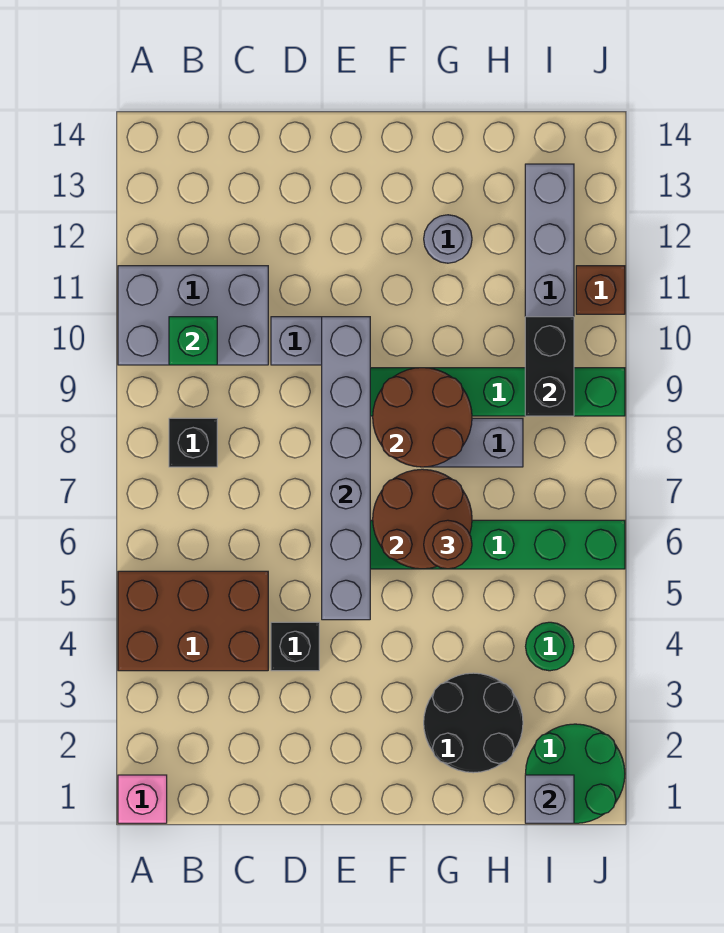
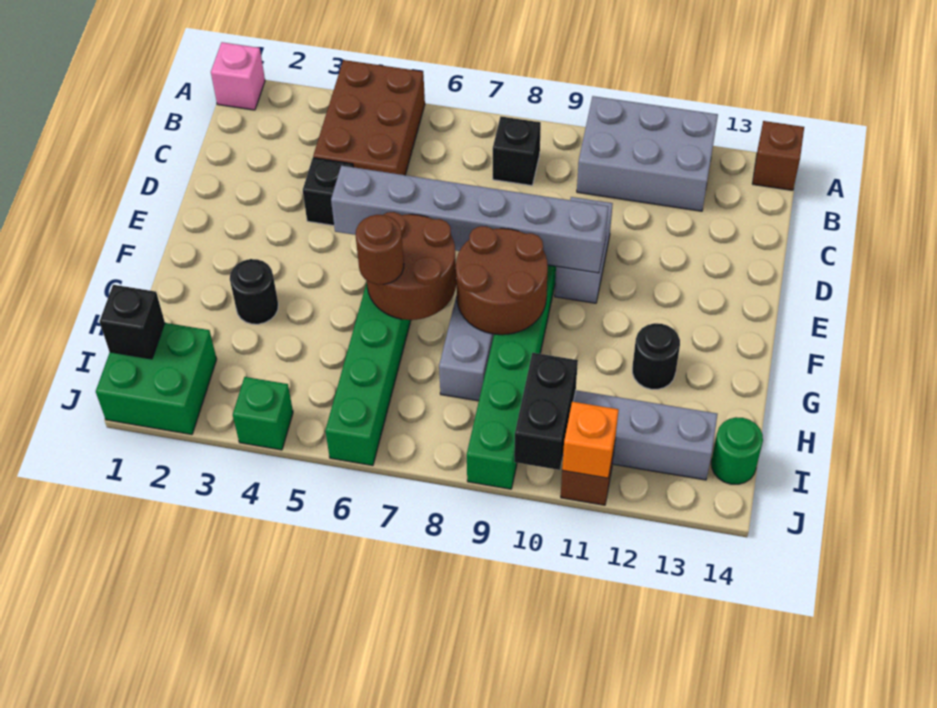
grey brick A10:C11 level 1 -> grey brick A10:B12 level 1
none -> brown brick A14 level 1
green brick B10 level 2 -> green brick J4 level 1
black round brick G2:H3 level 1 -> black round brick G3 level 1
grey round brick G12 level 1 -> black round brick G12 level 1
green round brick I1:J2 level 1 -> green brick I1:J2 level 1
grey brick I1 level 2 -> black brick I1 level 2
green round brick I4 level 1 -> green round brick I14 level 1
black brick I9:I10 level 2 -> black brick I10:J10 level 2
none -> orange brick J11 level 2

